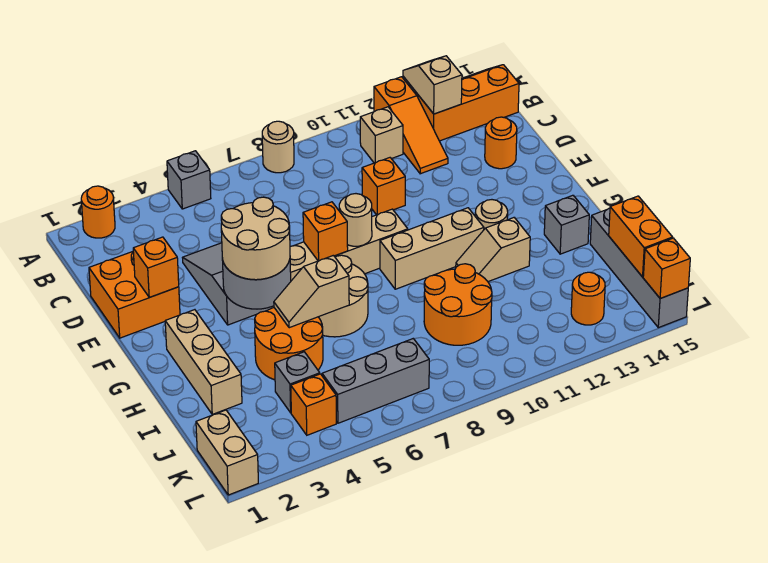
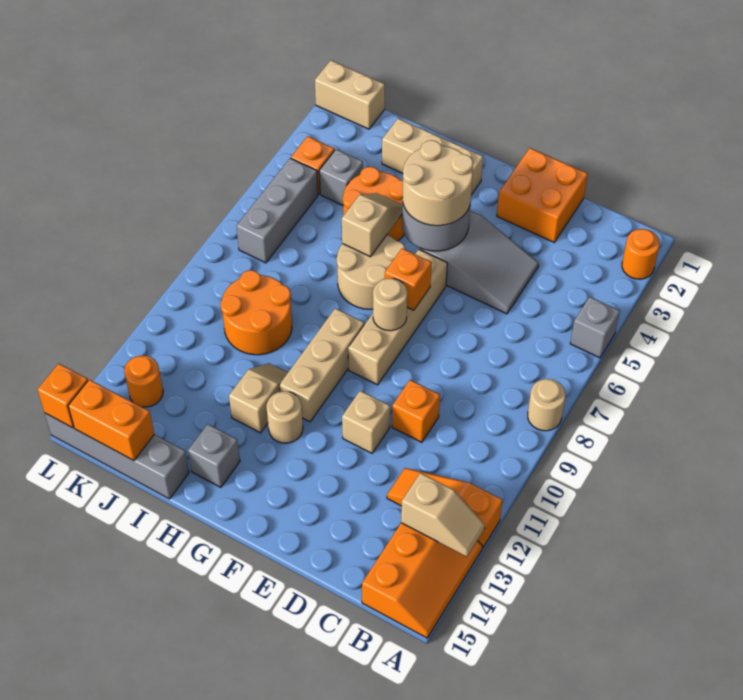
tan brick B11 level 1 -> tan brick E11 level 1
orange round brick D14 level 1 -> none
orange brick E2 level 2 -> none

